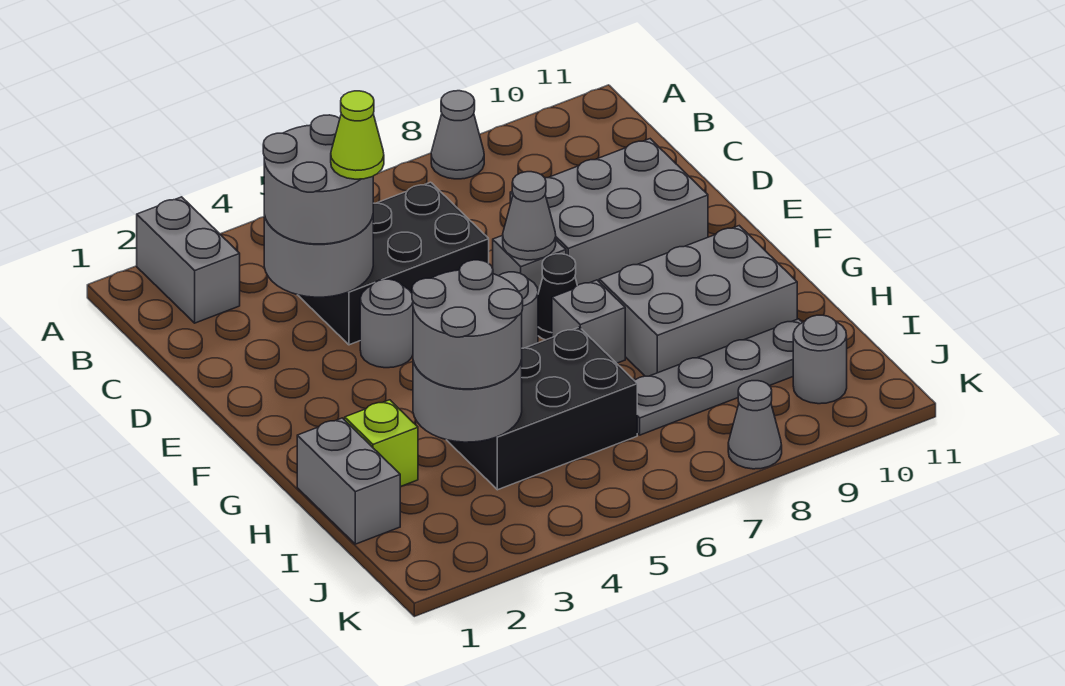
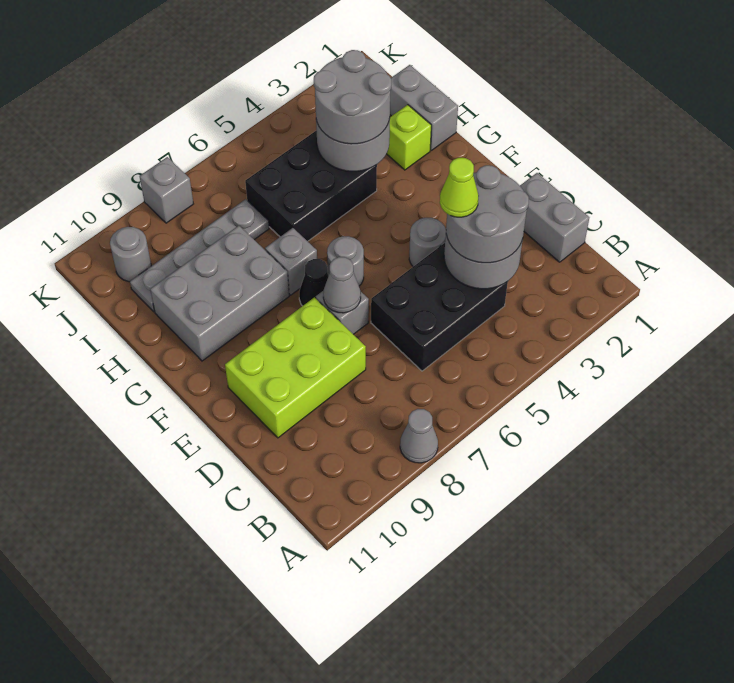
grey brick A2:B2 level 1 -> grey brick C1:D1 level 1
grey brick D8:E10 level 1 -> lime brick D8:E10 level 1
grey cone K8 level 1 -> grey brick K8 level 1

